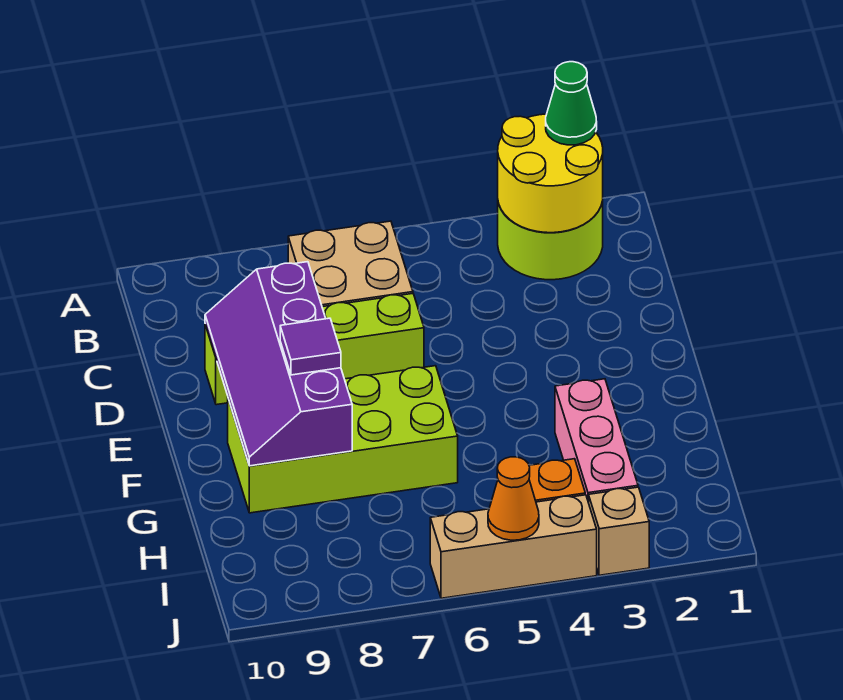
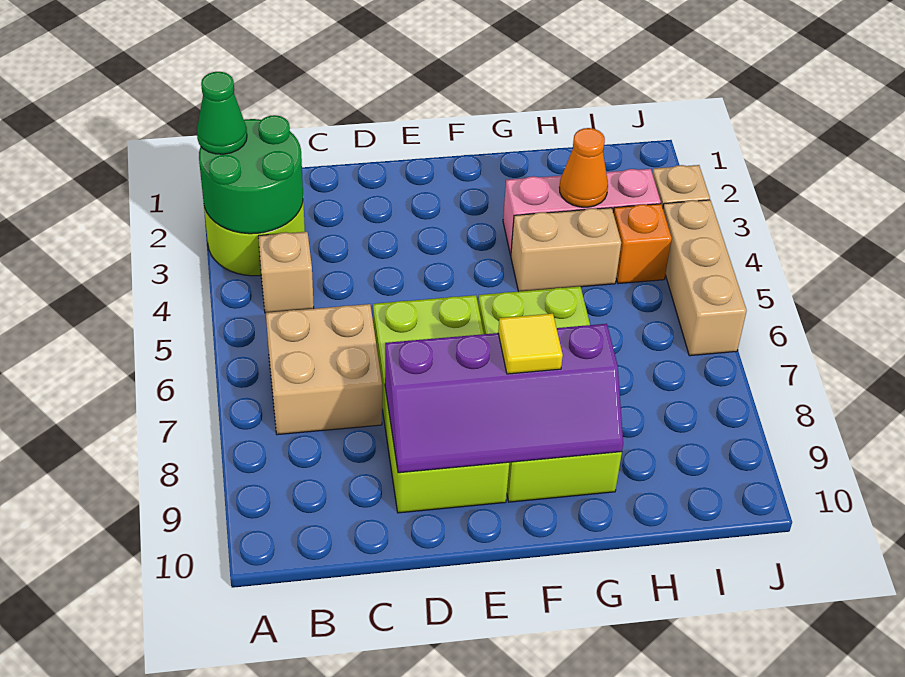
yellow round brick A2:B3 level 2 -> green round brick A2:B3 level 2
none -> tan brick B4 level 1
lime brick D6:D9 level 1 -> lime brick D6:E9 level 1
purple tile F8 level 3 -> yellow tile F8 level 3
none -> tan brick G4:H4 level 1
orange cone J5 level 2 -> orange cone H3 level 2

